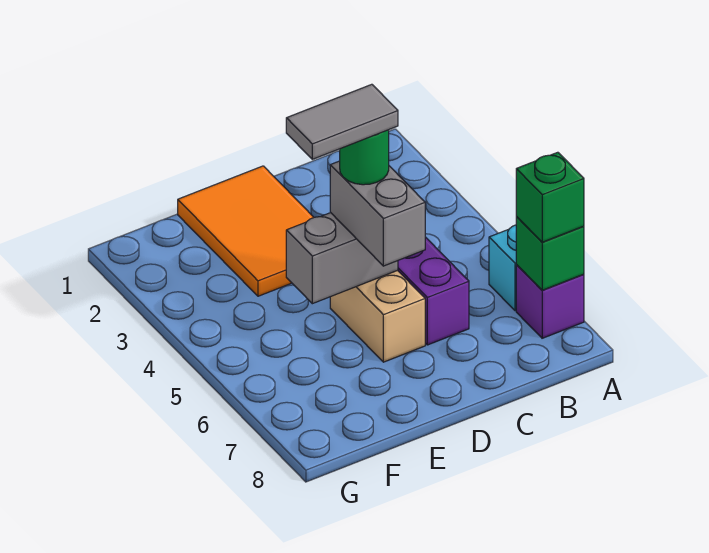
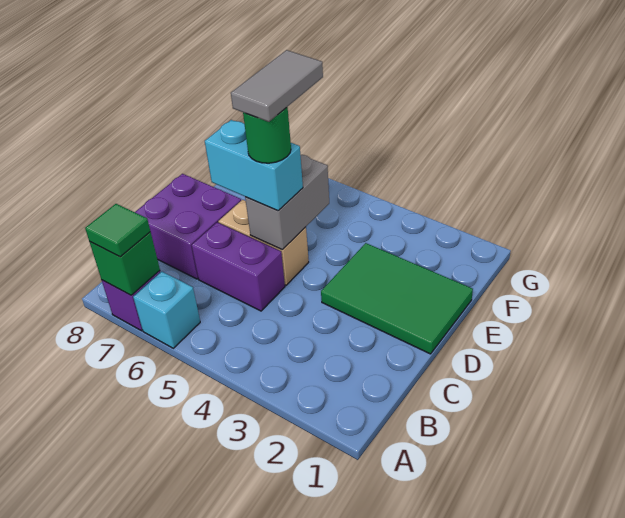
green brick A7 level 3 -> green tile A7 level 3
none -> purple brick C7:D8 level 1
orange tile D1:E3 level 1 -> green tile D1:E3 level 1
grey brick D5:D6 level 3 -> cyan brick D5:D6 level 3

